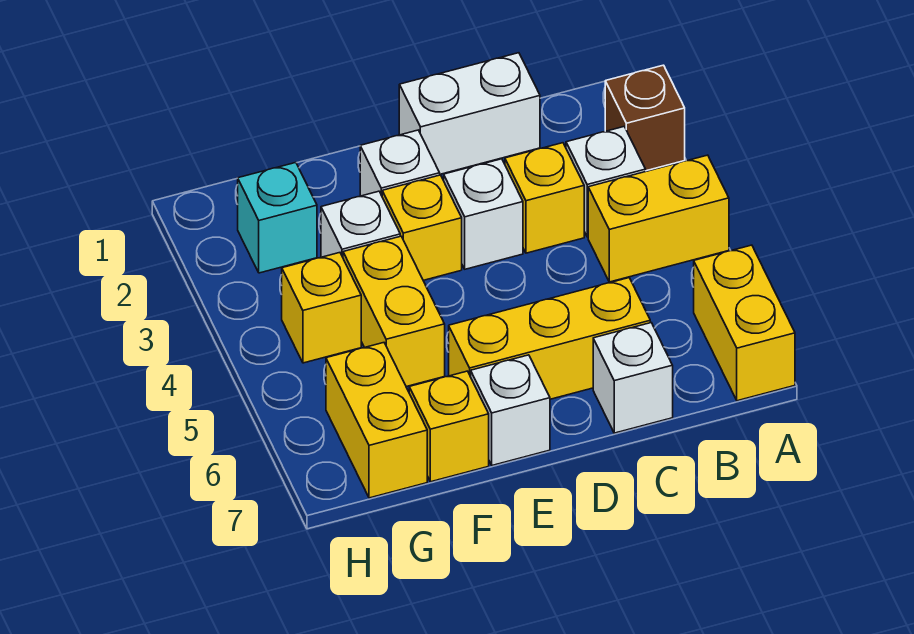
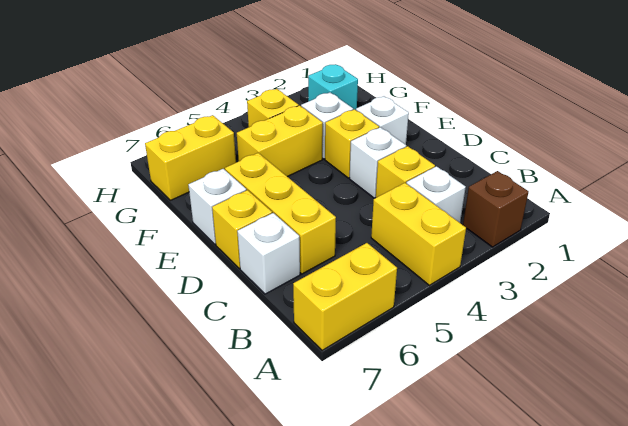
white brick C1:D1 level 1 -> none
yellow brick F7 level 1 -> yellow brick D7 level 1

